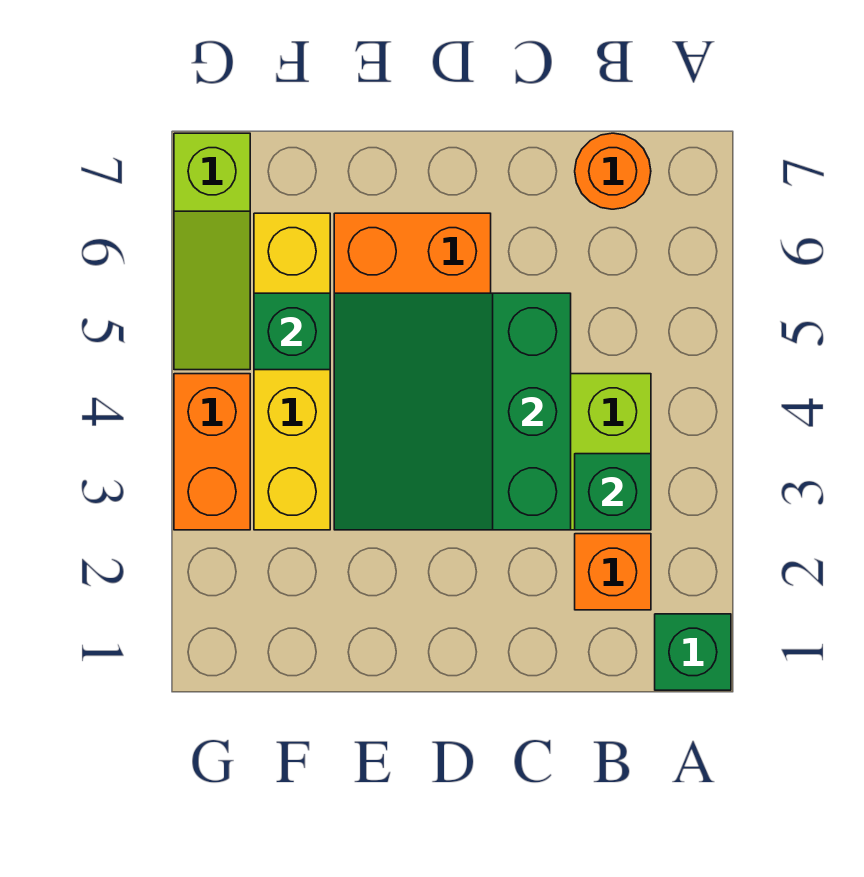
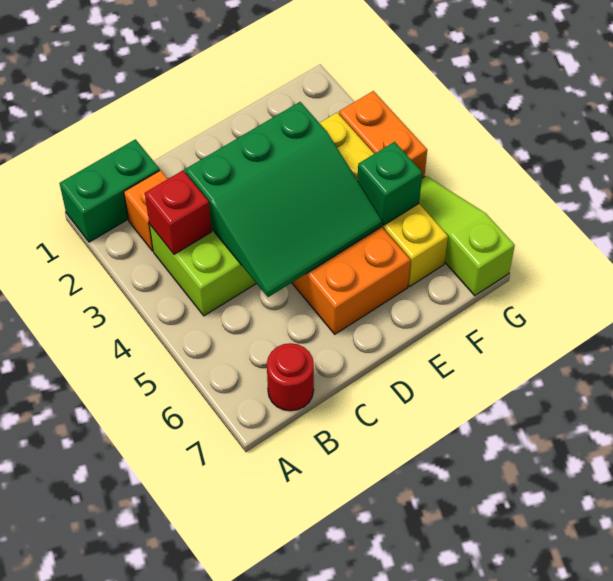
green brick A1 level 1 -> green brick A1:B1 level 1
green brick B3 level 2 -> red brick B3 level 2
orange round brick B7 level 1 -> red round brick B7 level 1
green slope C3:E5 level 2 top C -> green slope C3:E5 level 2 top 3

